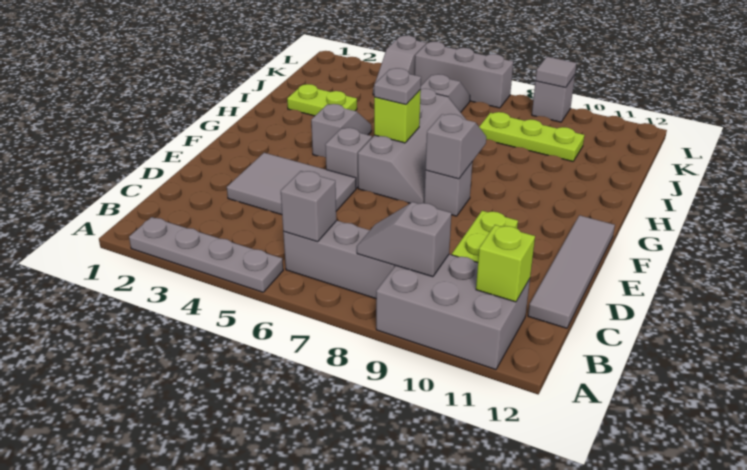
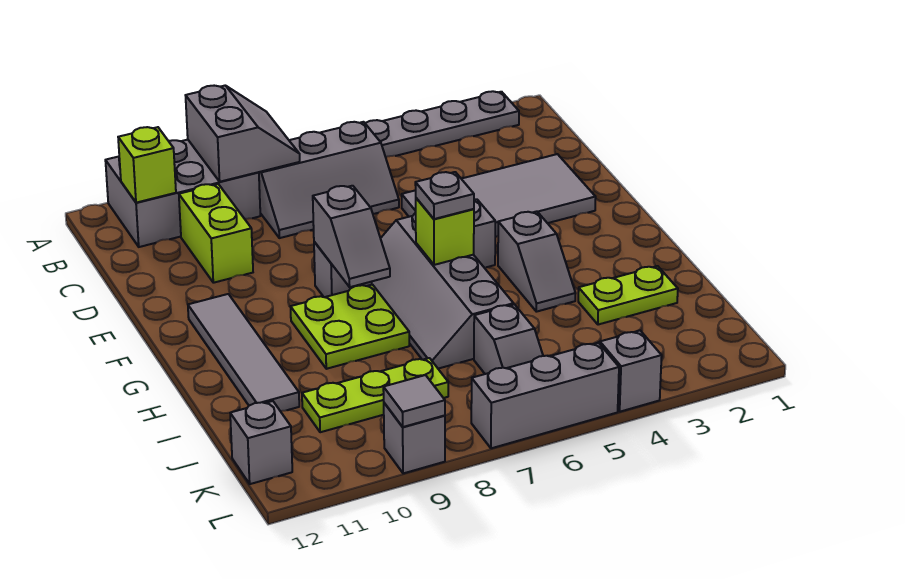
grey brick B6 level 2 -> grey brick K12 level 1
grey slope B8:B9 level 2 top 9 -> grey slope A8:B9 level 2 top 9
grey tile C12:F12 level 1 -> grey tile F11:I11 level 1
grey tile D3:E5 level 1 -> grey tile D2:E5 level 1
none -> lime plate G8:H9 level 1

